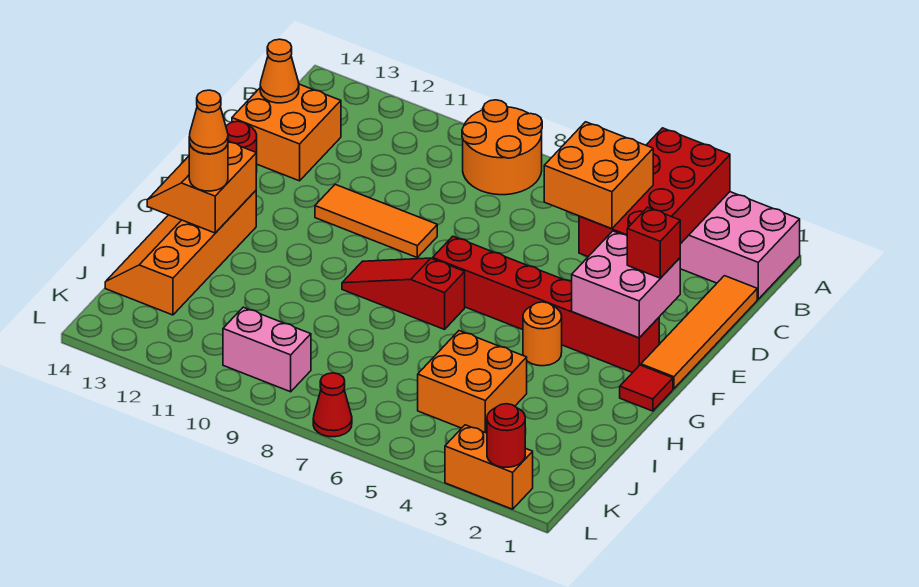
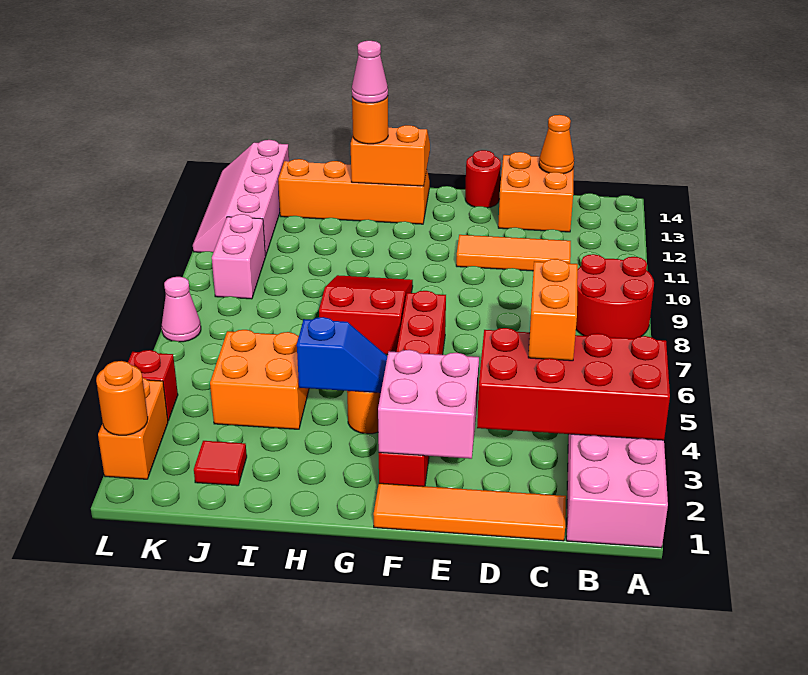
orange round brick A8:B9 level 1 -> red round brick A8:B9 level 1
orange brick C4:D5 level 3 -> orange brick C4:C5 level 3
red brick E2 level 3 -> red brick L4 level 1
orange tile E9:E11 level 1 -> orange tile C11:E11 level 1
red tile G1 level 1 -> red tile J2 level 1
none -> blue slope G4:H4 level 2 top H
red slope G7:G9 level 1 top 7 -> red slope G7:H9 level 1 top 7
orange cone H13 level 4 -> pink cone H13 level 4
none -> pink slope K11:L14 level 1 top K
red round brick L2 level 2 -> orange round brick L2 level 2
red cone L7 level 1 -> pink cone L7 level 1

